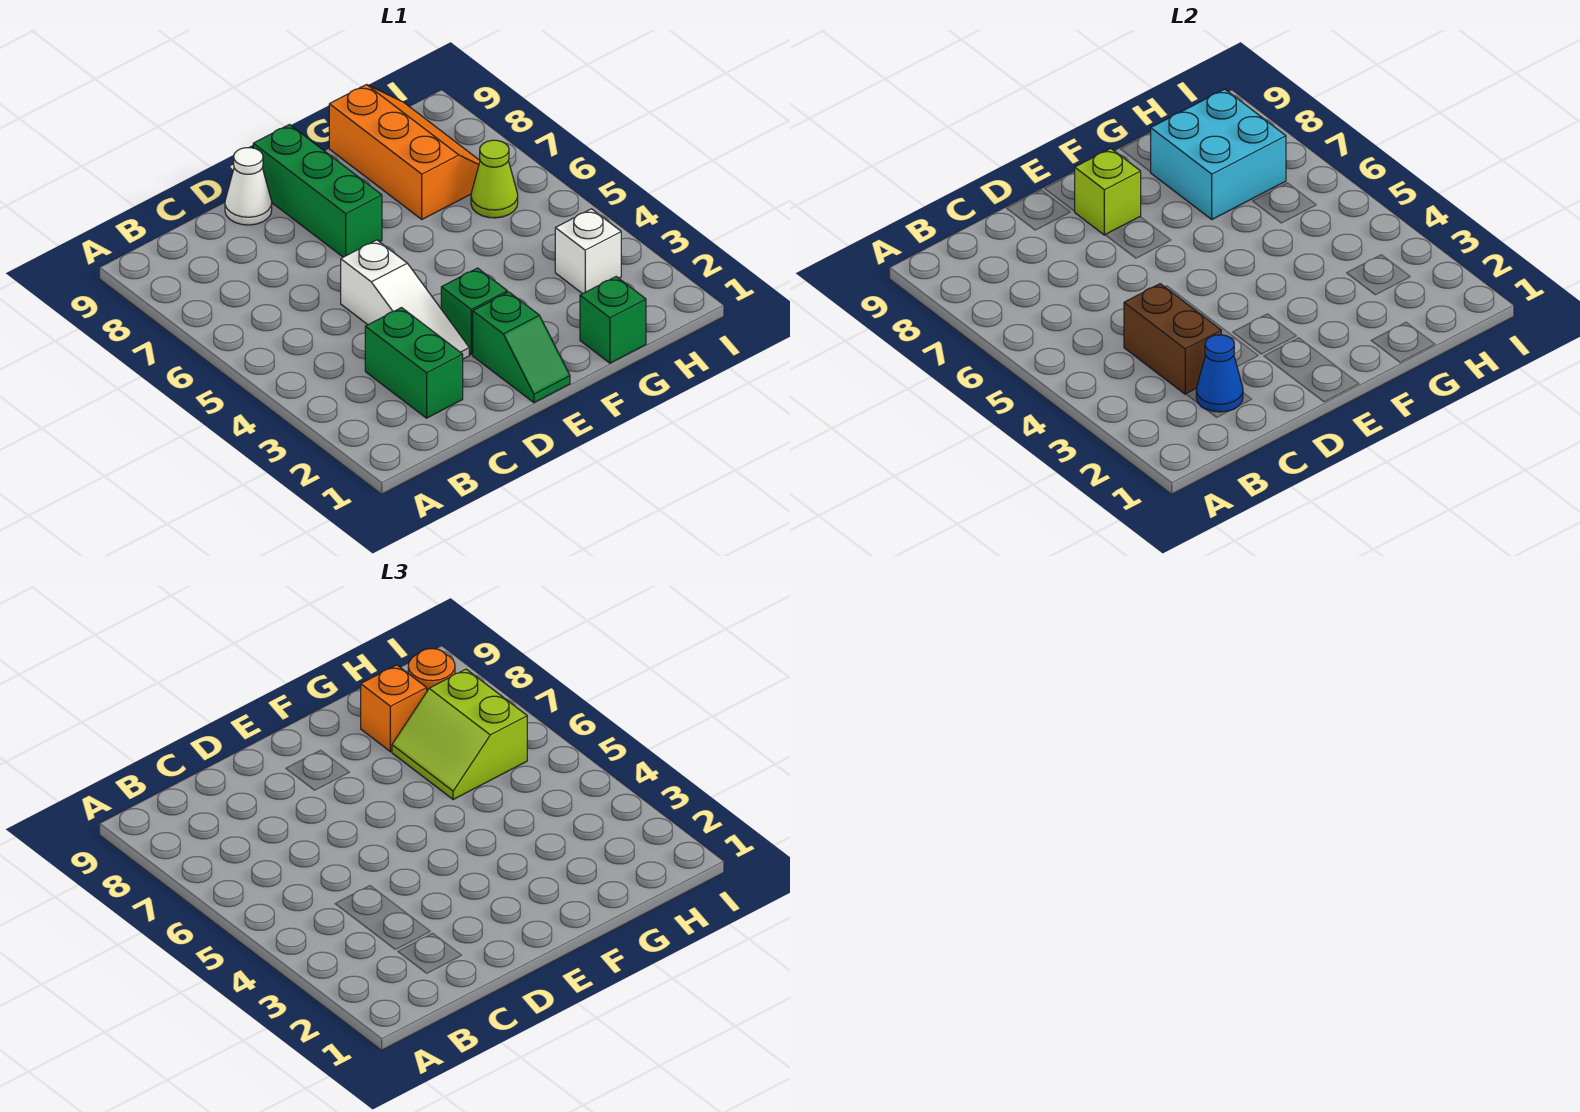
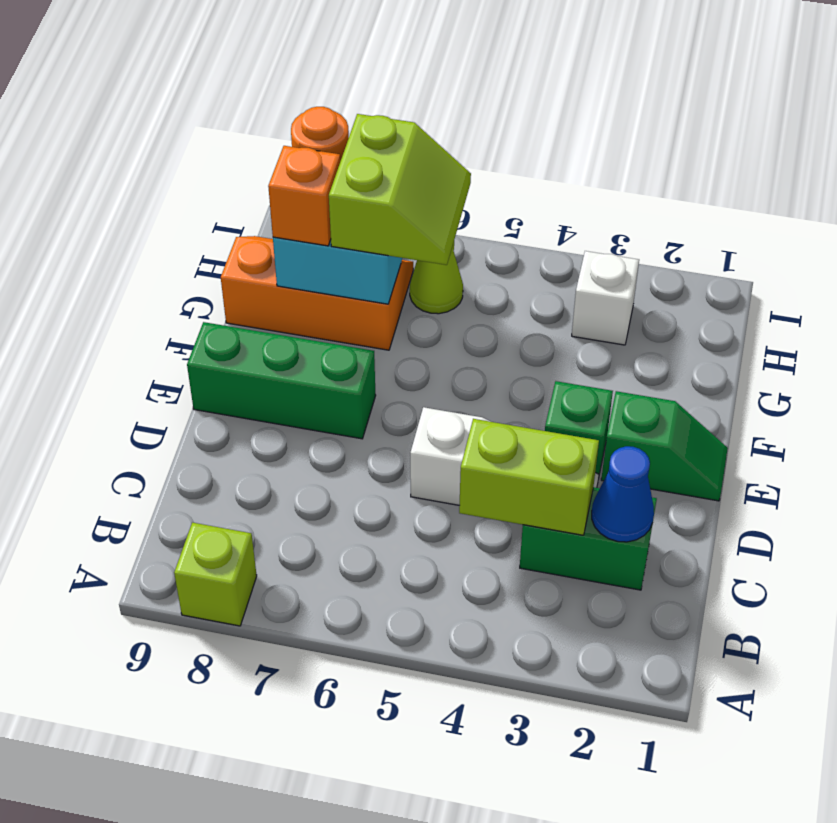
brown brick C3:C4 level 2 -> lime brick C3:C4 level 2
white cone D9 level 1 -> none
lime brick E8 level 2 -> lime brick A8 level 1
green brick G1 level 1 -> none
lime slope G6:H7 level 3 top H -> lime slope G6:H7 level 3 top 7

